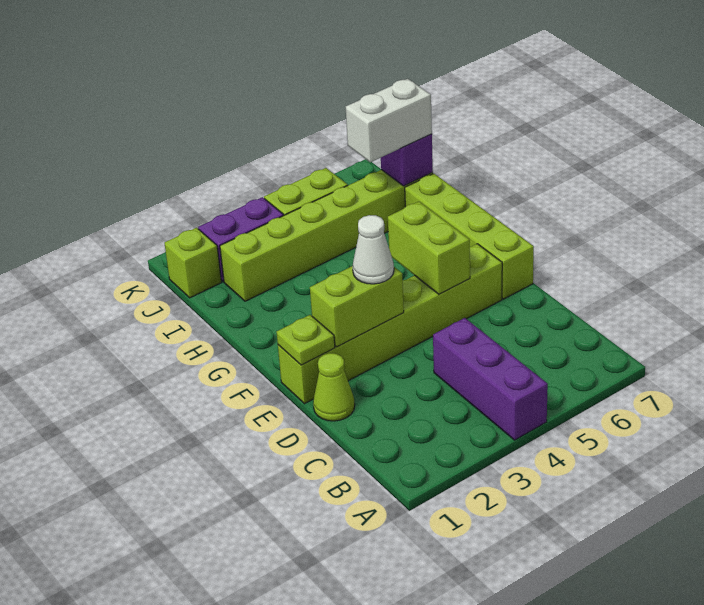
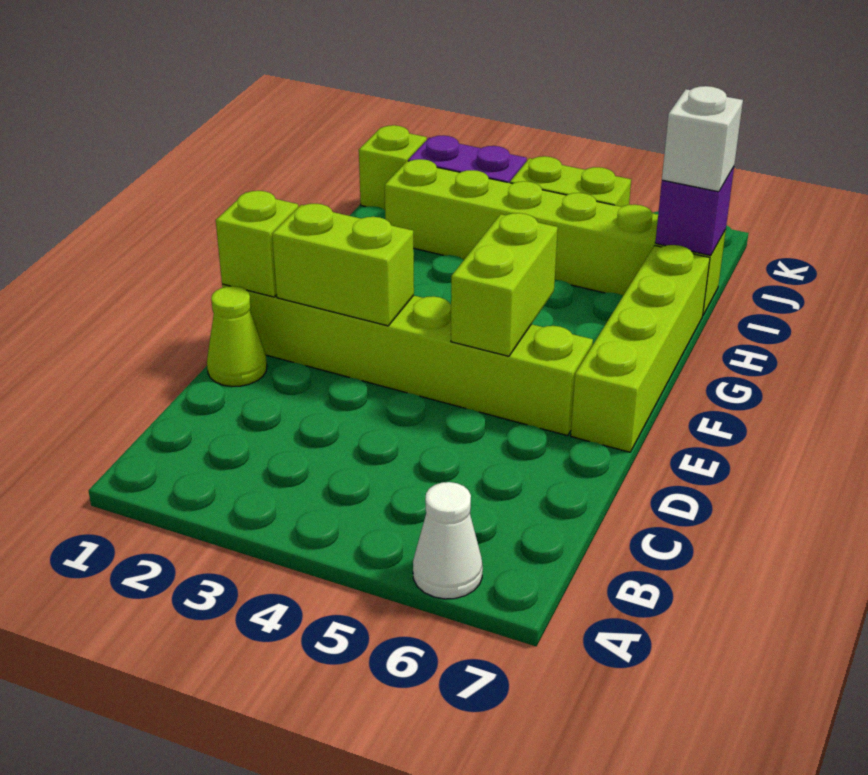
purple brick A4:C4 level 1 -> none
lime plate E1 level 2 -> lime brick E1 level 2
white cone E3 level 3 -> white cone A6 level 1
white brick I6:I7 level 3 -> white brick I7 level 3

